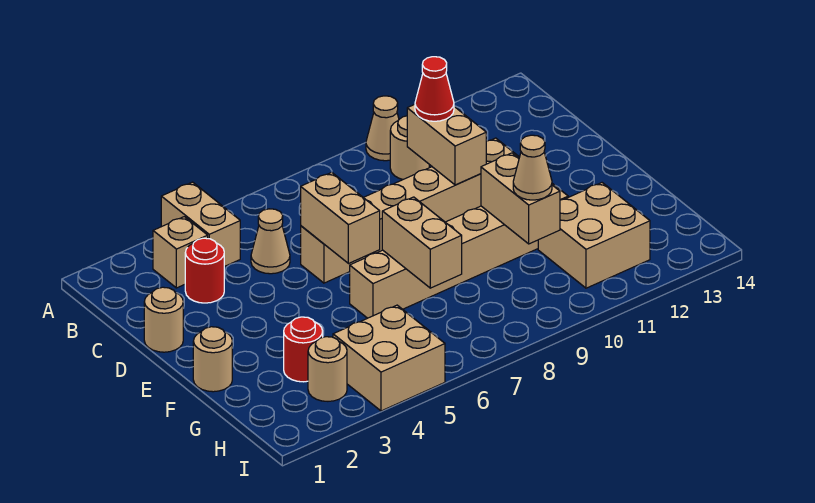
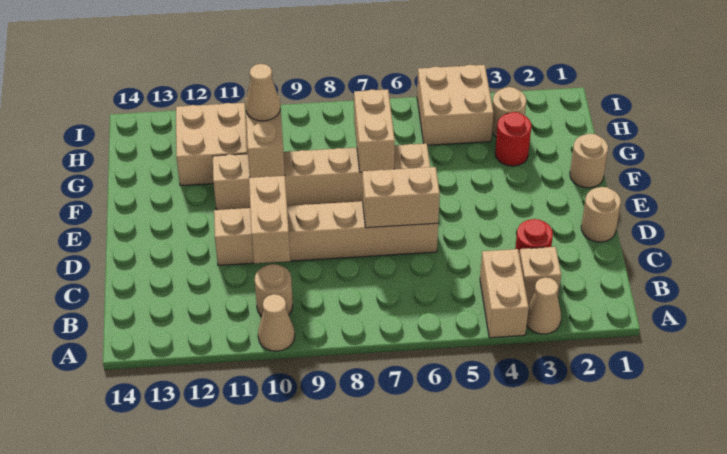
tan cone C5 level 1 -> tan cone A3 level 1
red cone C10 level 3 -> none
tan brick D6:E6 level 2 -> tan brick D6:D7 level 2

